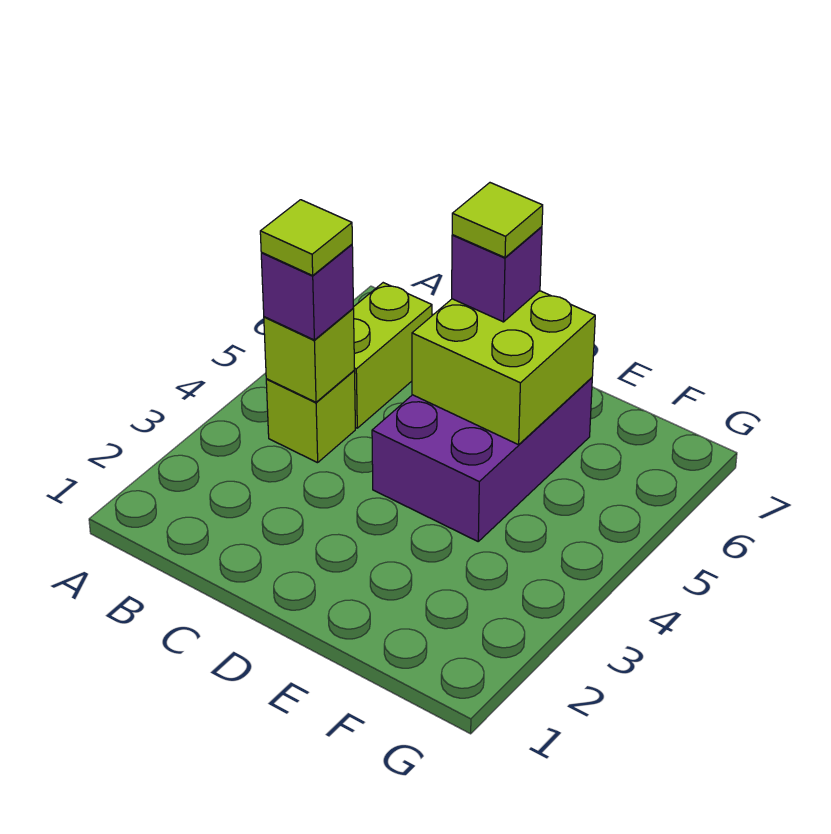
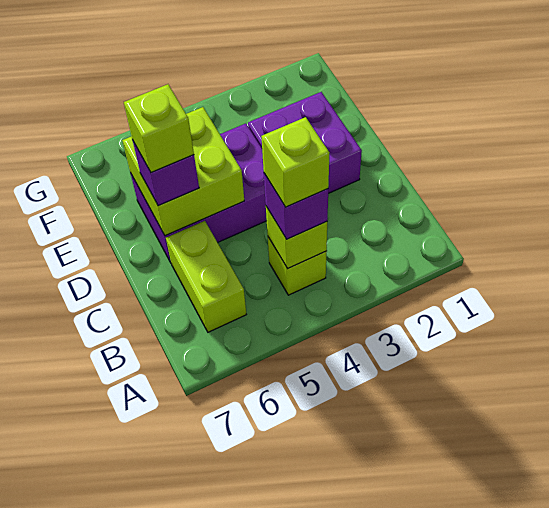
lime tile B4 level 4 -> lime brick B4 level 4
lime brick B5:B6 level 1 -> lime brick B6:C6 level 1
none -> purple brick D2:E3 level 1
lime tile D6 level 4 -> lime brick D6 level 4

